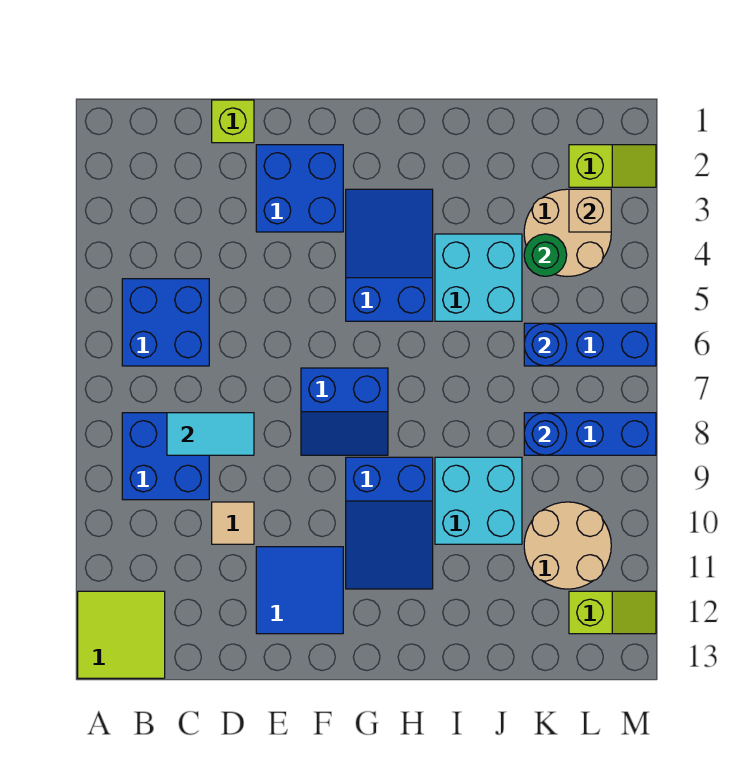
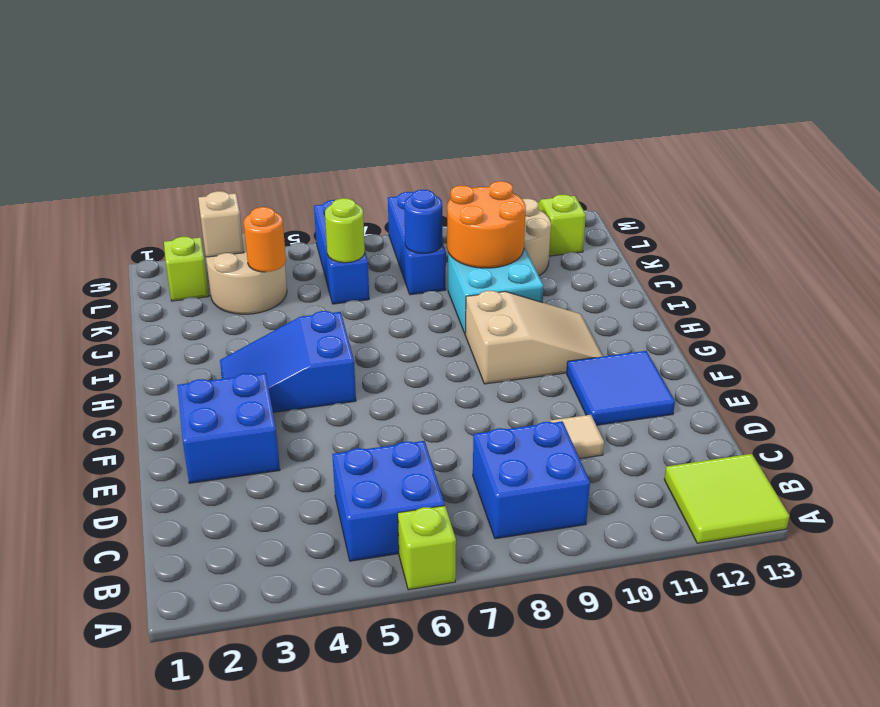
cyan tile C8:D8 level 2 -> none
lime brick D1 level 1 -> lime brick A6 level 1
blue slope F7:G8 level 1 top 7 -> none
blue slope G9:H11 level 1 top 9 -> tan slope G9:H11 level 1 top 9
cyan brick I4:J5 level 1 -> none
none -> orange round brick J9:K10 level 2
green round brick K4 level 2 -> orange round brick K4 level 2
blue round brick K6 level 2 -> lime round brick K6 level 2

